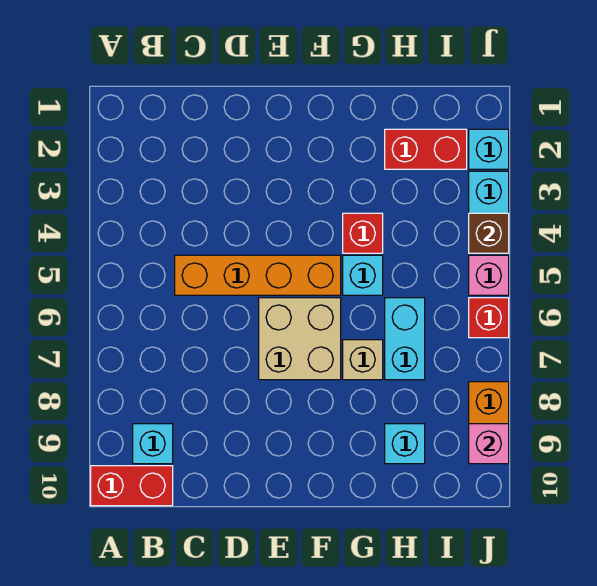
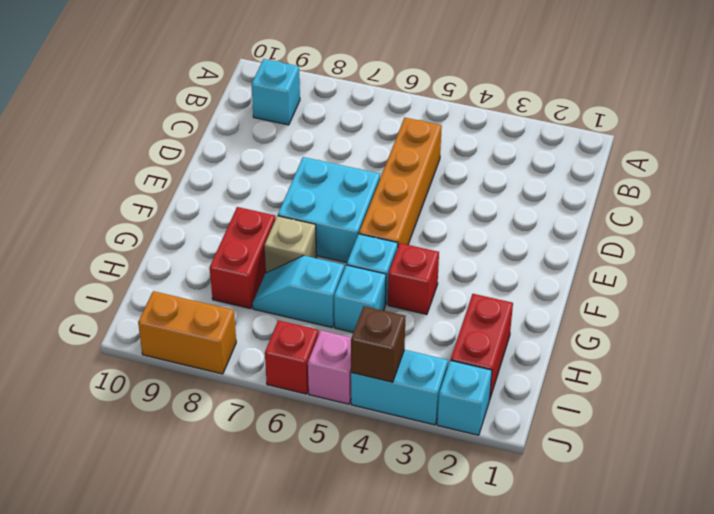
red brick A10:B10 level 1 -> red brick G8:H8 level 1
tan brick E6:F7 level 1 -> cyan brick E6:F7 level 1
cyan brick H6:H7 level 1 -> cyan slope H6:H7 level 1 top 6
cyan brick H9 level 1 -> cyan brick H5 level 1
pink brick J9 level 2 -> none

